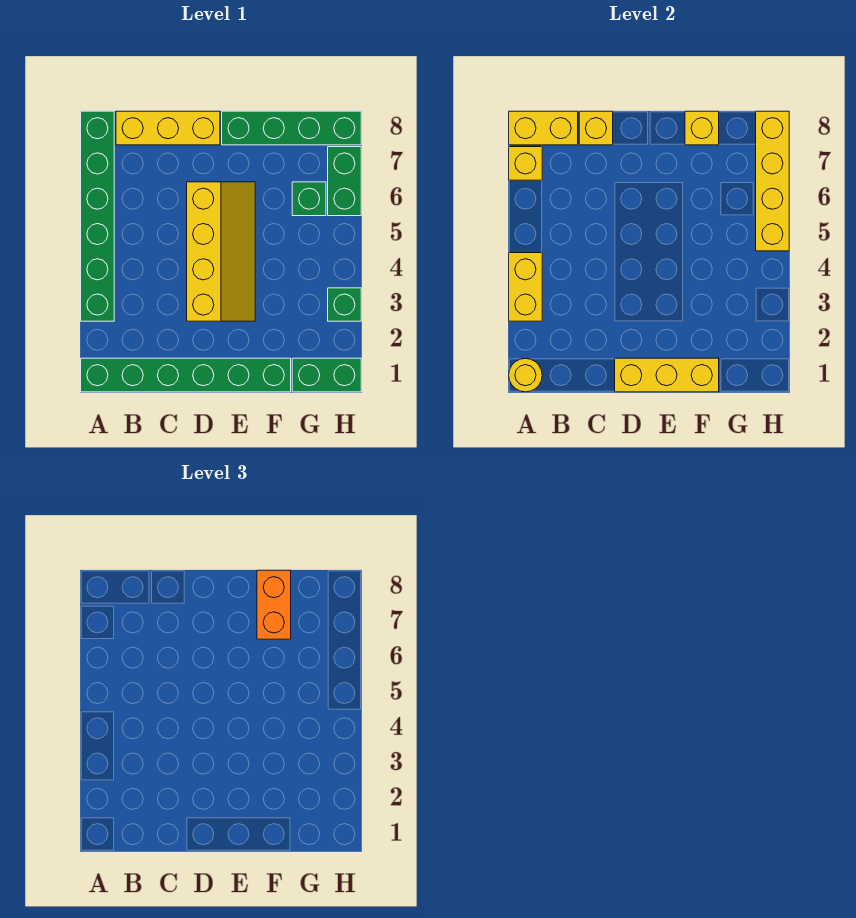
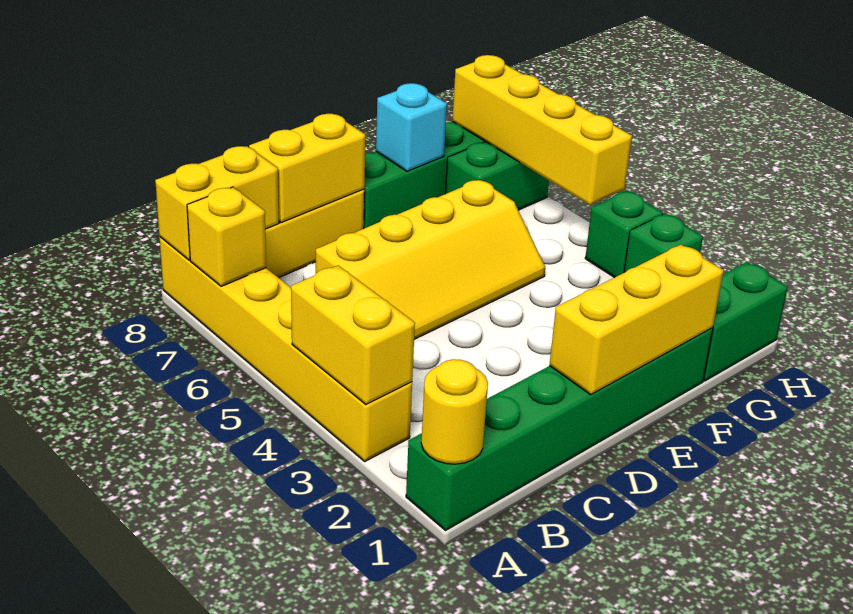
green brick A3:A8 level 1 -> yellow brick A3:A8 level 1
yellow brick C8 level 2 -> yellow brick C8:D8 level 2
yellow slope D3:E6 level 1 top D -> yellow slope C5:F6 level 1 top 6
orange brick F7:F8 level 3 -> none
yellow brick F8 level 2 -> cyan brick F8 level 2
green brick G6 level 1 -> green brick H4 level 1
green brick H6:H7 level 1 -> green brick G7:H7 level 1

